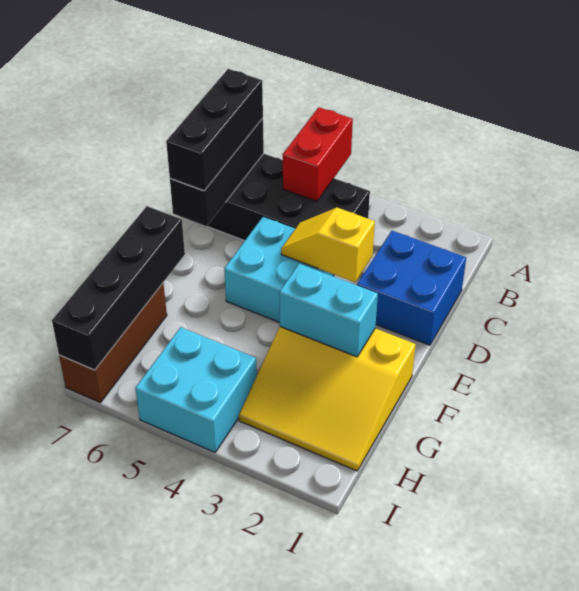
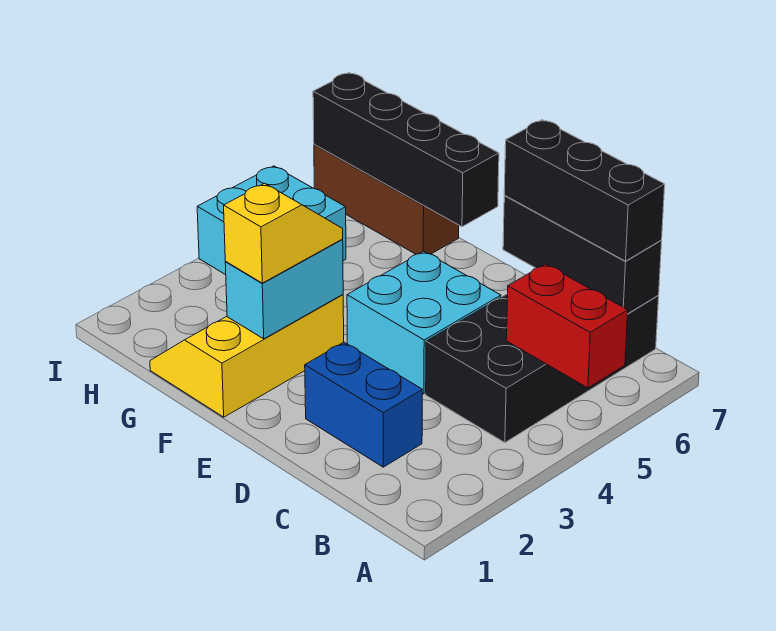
blue brick C1:D2 level 1 -> blue brick C2:D2 level 1
yellow slope D3:D4 level 2 top 3 -> yellow slope F2:F3 level 3 top 2
yellow slope F1:H3 level 1 top F -> yellow slope F1:G3 level 1 top F

